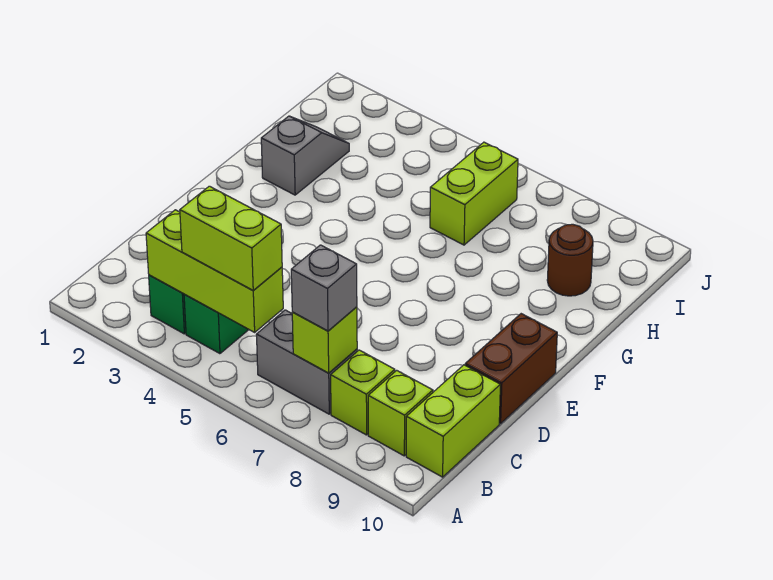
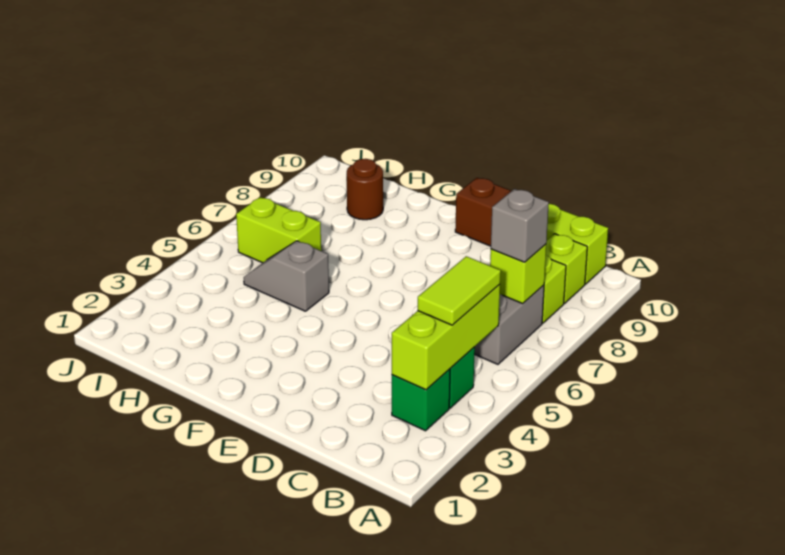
lime brick B4:B5 level 3 -> lime tile B4:B5 level 3
grey slope G2:H2 level 1 top G -> grey slope G5:H5 level 1 top G

